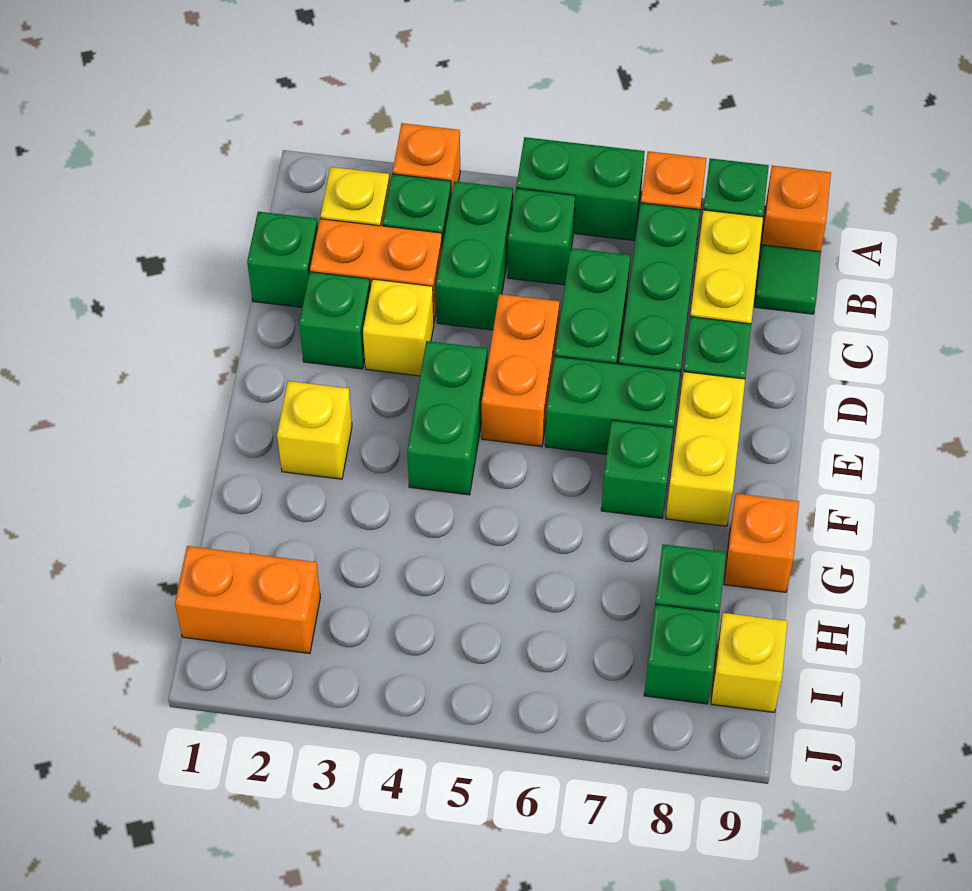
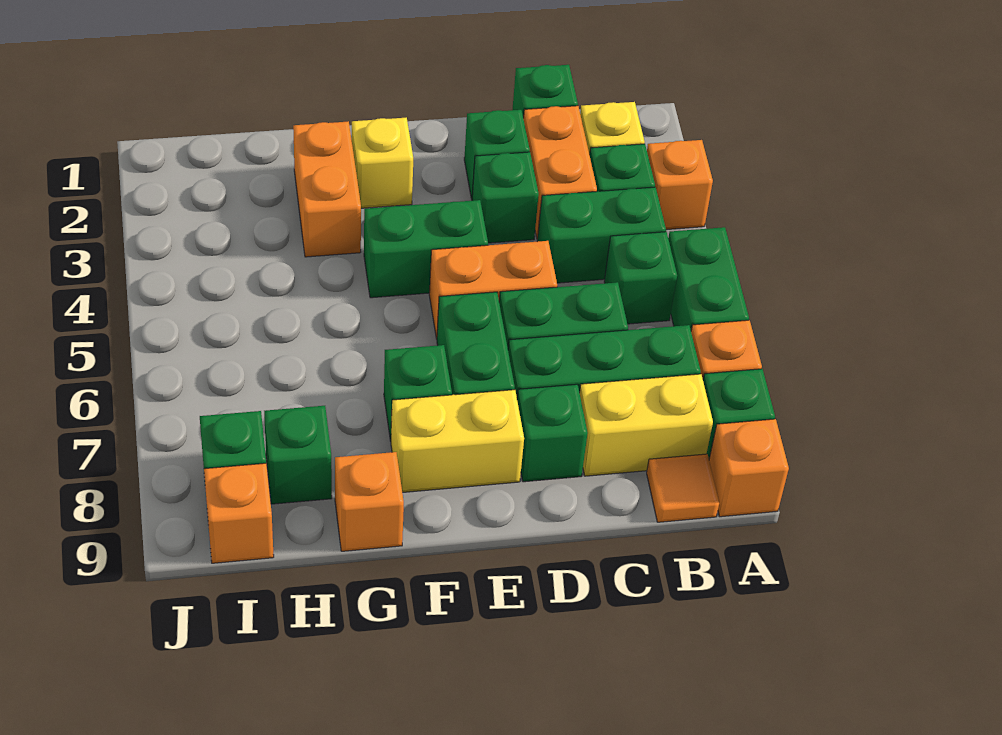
green tile B9 level 1 -> orange tile B9 level 1
yellow brick D3 level 1 -> green brick D3 level 1
orange brick I1:I2 level 1 -> orange brick G2:G3 level 1
yellow brick I9 level 1 -> orange brick I9 level 1

